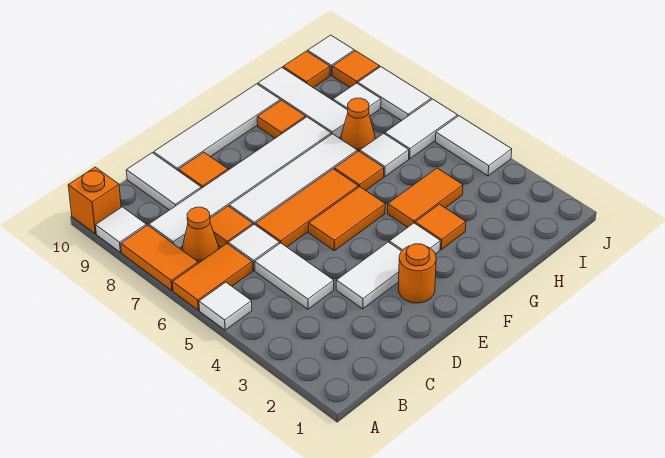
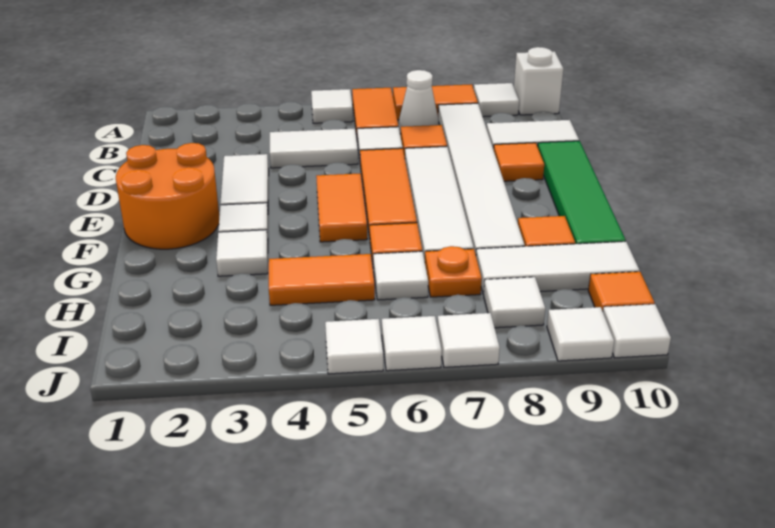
orange brick A10 level 1 -> white brick A10 level 1
orange cone B7 level 1 -> white cone B7 level 1
white tile D10:G10 level 1 -> green tile D10:G10 level 1
orange round brick E2 level 1 -> orange round brick E1:F2 level 1
orange tile G3 level 1 -> white tile G3 level 1
orange tile G4:H4 level 1 -> orange tile H4:H5 level 1
orange cone H7 level 1 -> orange plate H7 level 1
white tile I6:J6 level 1 -> white tile J6 level 1
white tile J4:J5 level 1 -> white tile J5 level 1
white tile J7:J8 level 1 -> white tile J7 level 1
orange tile J9 level 1 -> white tile J9 level 1

